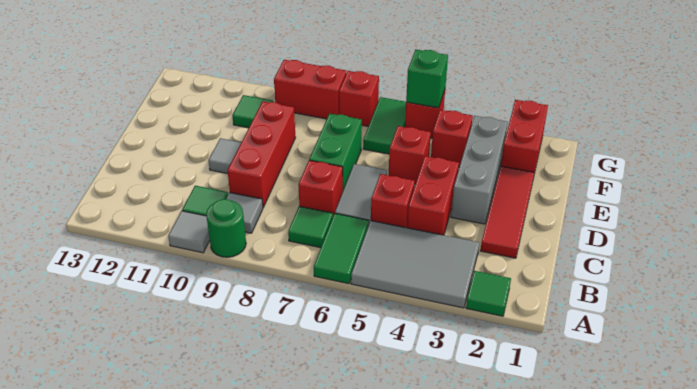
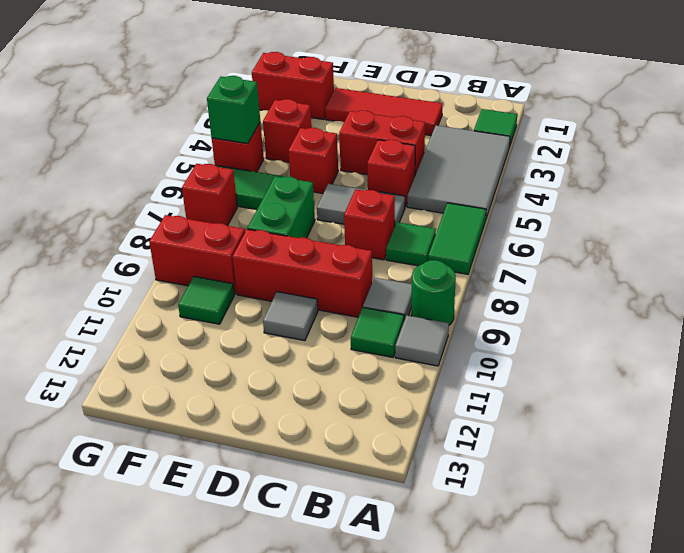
green tile A6:B6 level 1 -> green tile A6:A7 level 1
grey brick D3:F3 level 1 -> none
green brick D7:E7 level 1 -> green brick E7:E8 level 1
red brick G8:G9 level 1 -> red brick F9:G9 level 1

